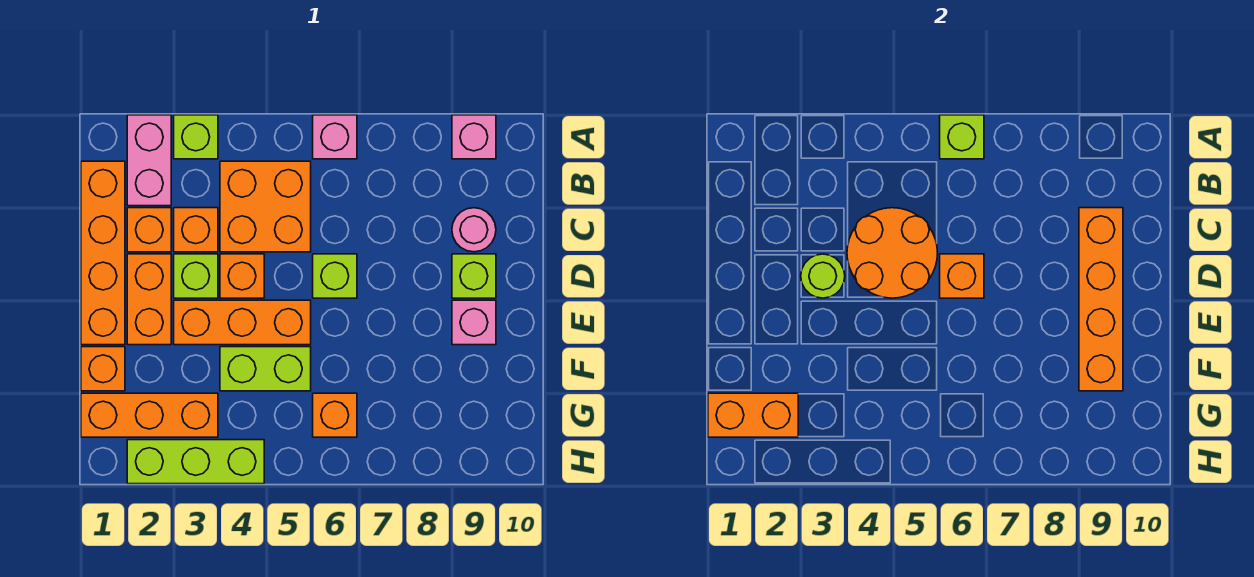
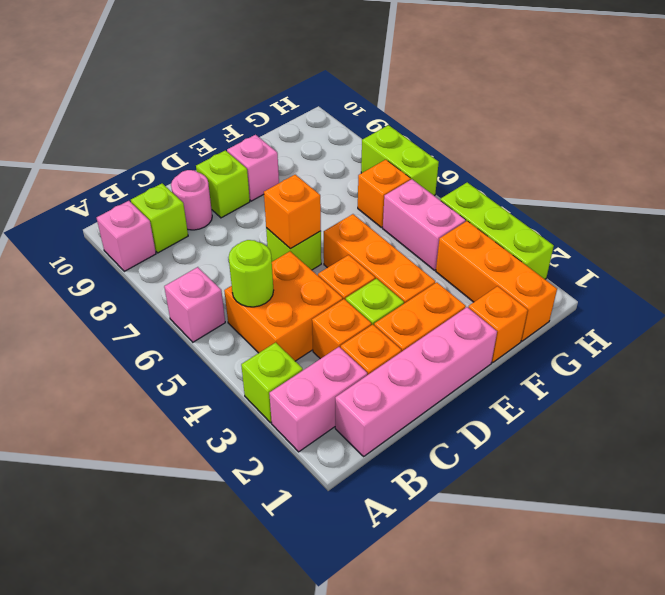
lime brick A6 level 2 -> lime brick B9 level 1
orange brick B1:E1 level 1 -> pink brick B1:E1 level 1
orange round brick C4:D5 level 2 -> none
orange brick C9:F9 level 2 -> none
lime round brick D3 level 2 -> lime round brick B5 level 2
lime brick F4:F5 level 1 -> lime brick H6:H7 level 1
orange brick G1:G2 level 2 -> none
none -> pink brick G4:G5 level 1

